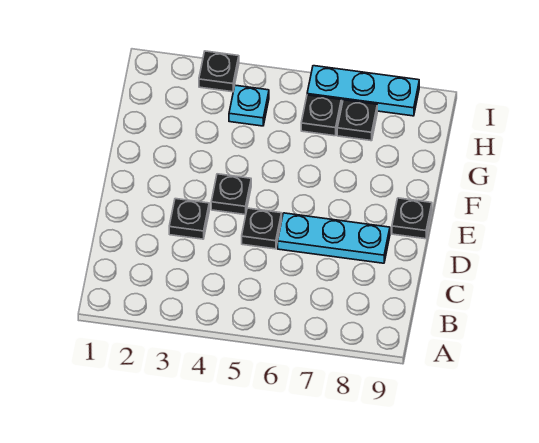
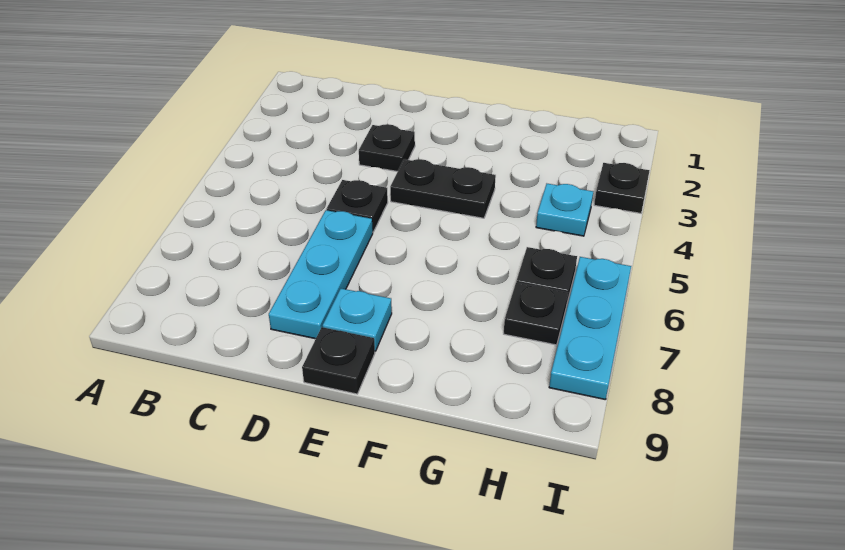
black plate E4 level 1 -> black plate E4:F4 level 1
none -> cyan plate E8 level 1

